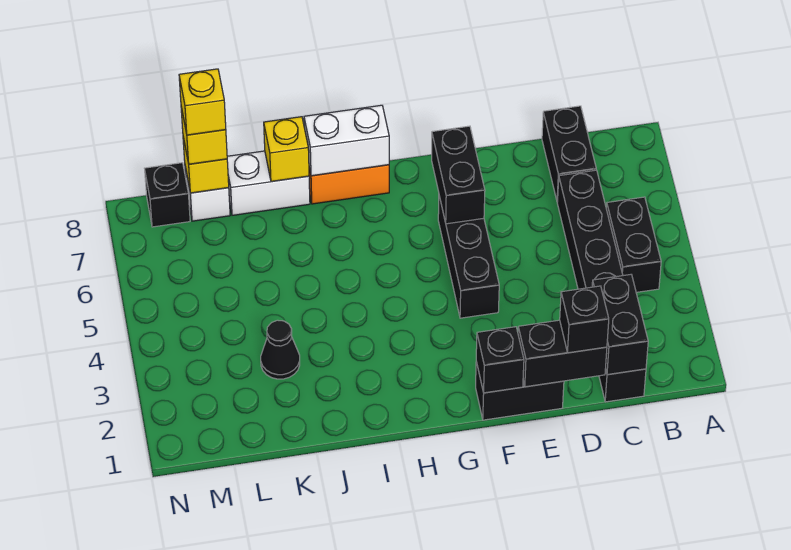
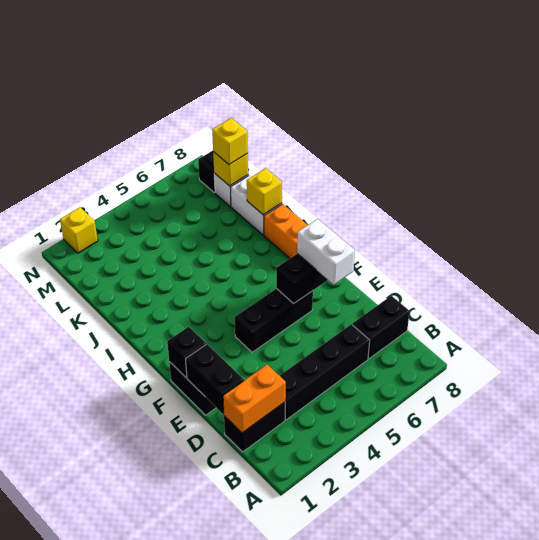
black brick B4:B5 level 1 -> none
black brick C1:C2 level 2 -> orange brick C1:C2 level 2
black brick D1 level 3 -> none
white brick H8:I8 level 2 -> white brick E7:F7 level 3
black cone K3 level 1 -> none
yellow brick L8 level 4 -> yellow brick N2 level 1

